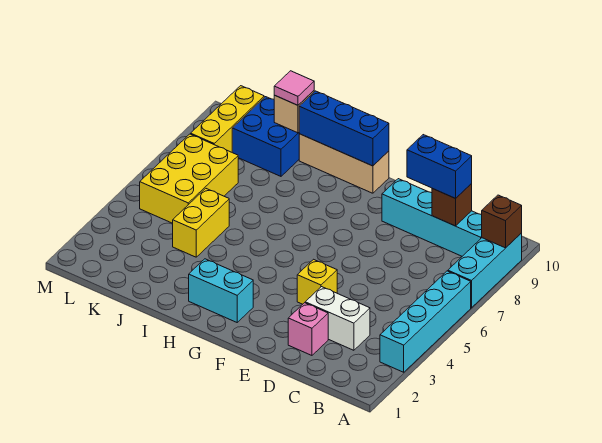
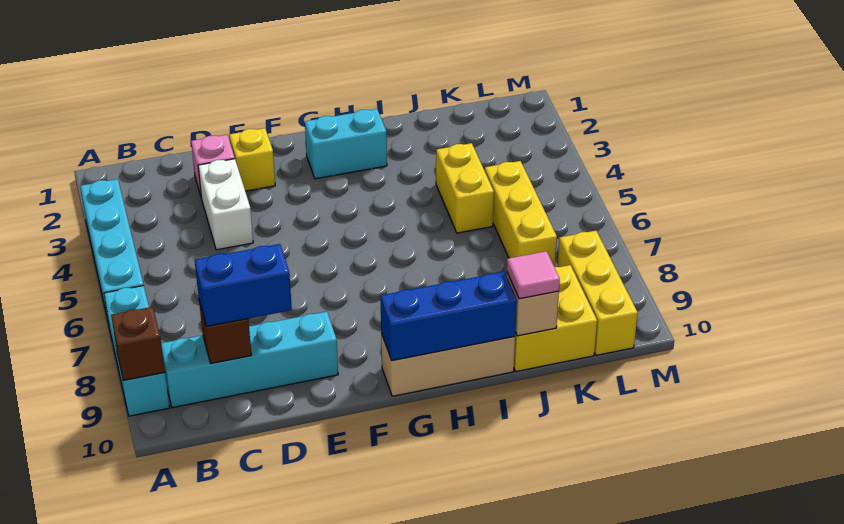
white brick C3:D3 level 1 -> white brick D3:D4 level 1
yellow brick E4 level 1 -> yellow brick E2 level 1
blue brick J9:K10 level 1 -> yellow brick J9:K10 level 1
yellow brick K5:L7 level 1 -> yellow brick K5:K7 level 1

